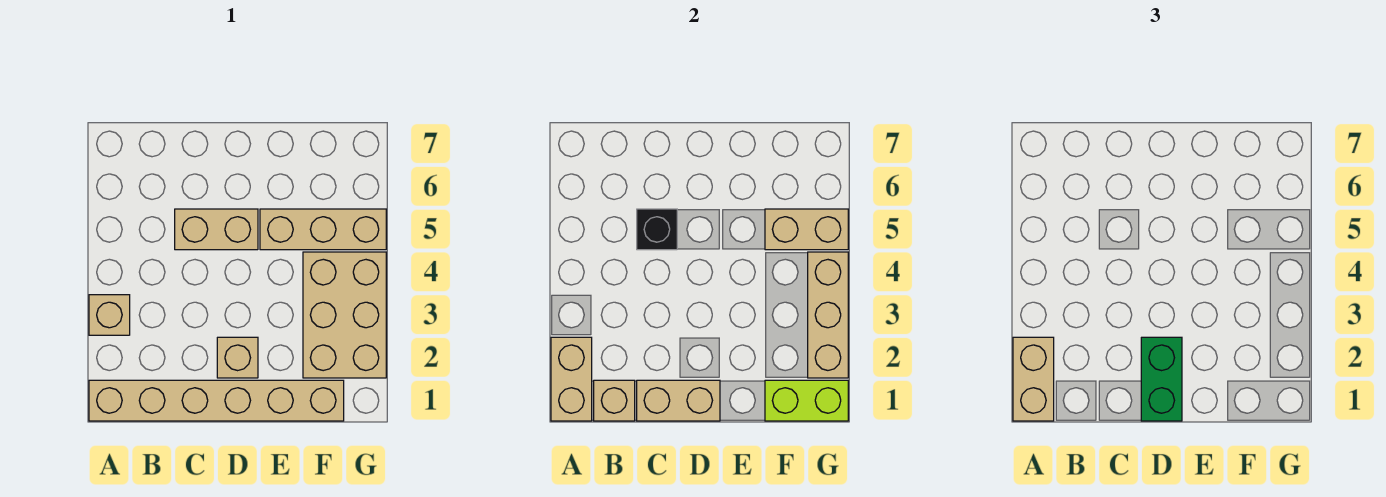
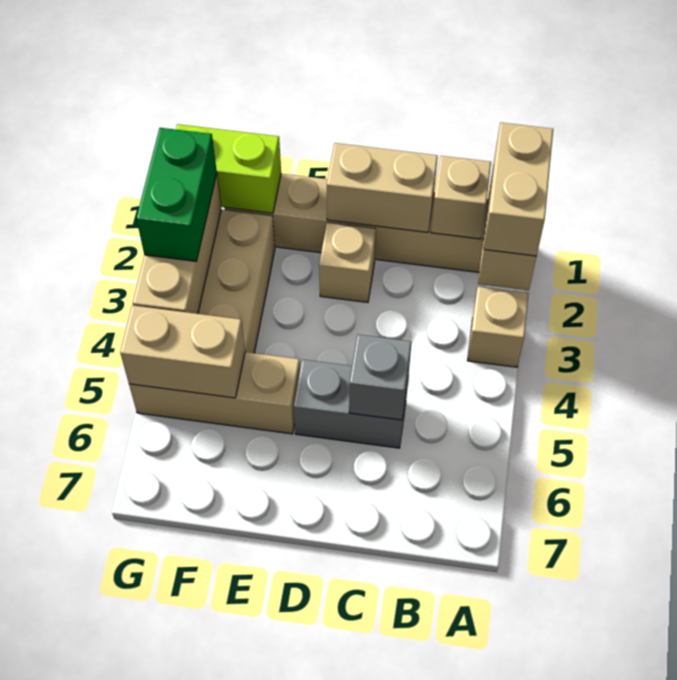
tan brick C5:D5 level 1 -> grey brick C5:D5 level 1
black brick C5 level 2 -> grey brick C5 level 2
green brick D1:D2 level 3 -> green brick G2:G3 level 3

